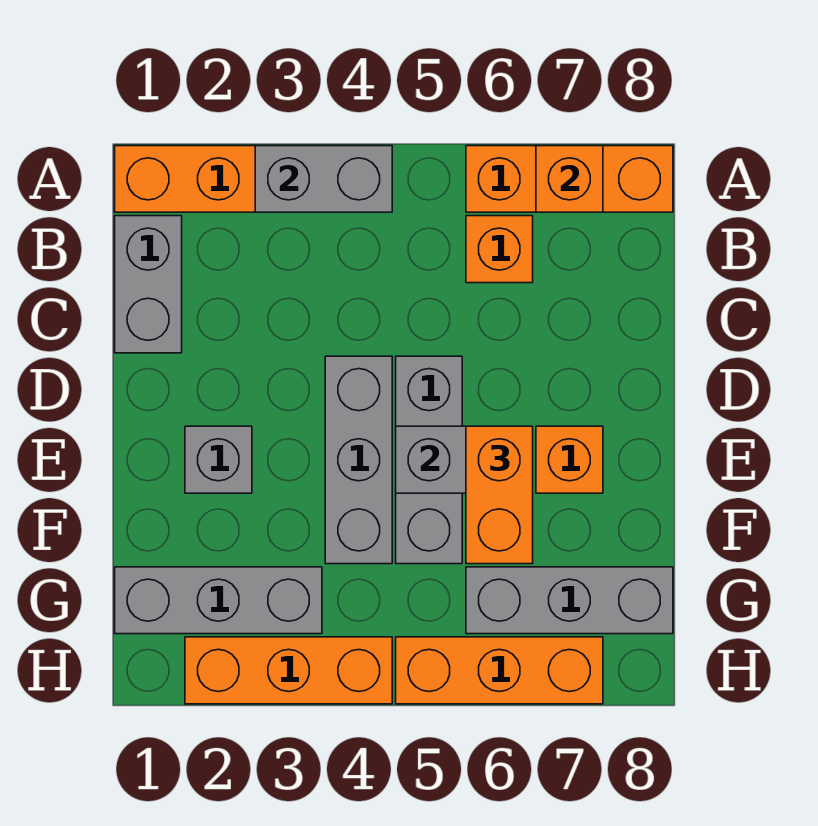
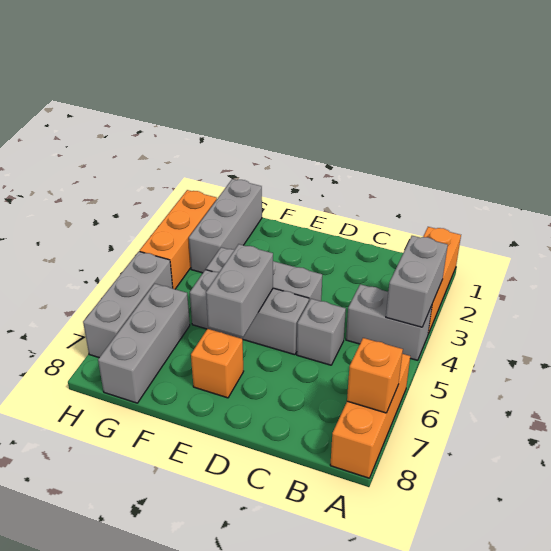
grey brick B1:C1 level 1 -> grey brick A4:B4 level 1
orange brick B6 level 1 -> none
grey brick E2 level 1 -> grey brick C5 level 1
orange brick E6:F6 level 3 -> none
orange brick H5:H7 level 1 -> grey brick H5:H7 level 1

